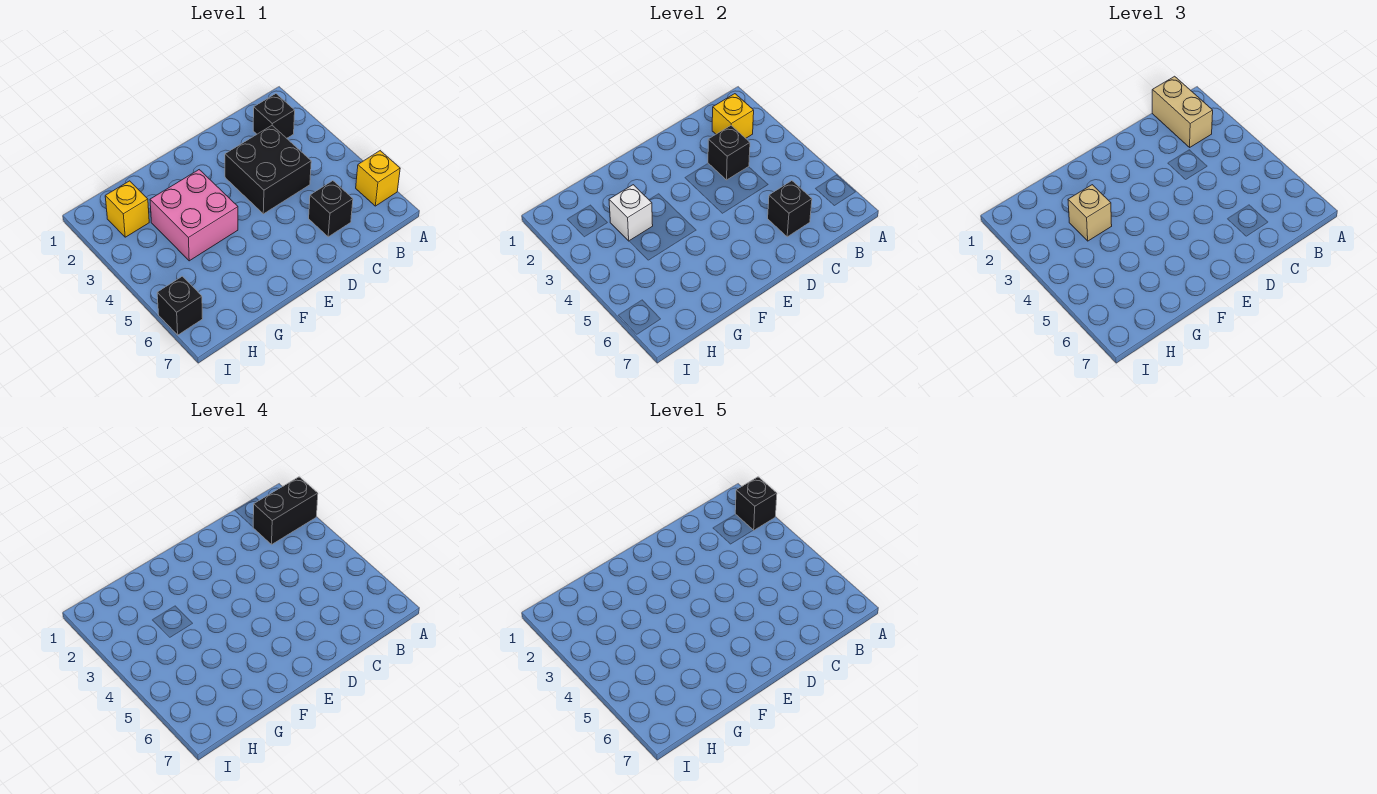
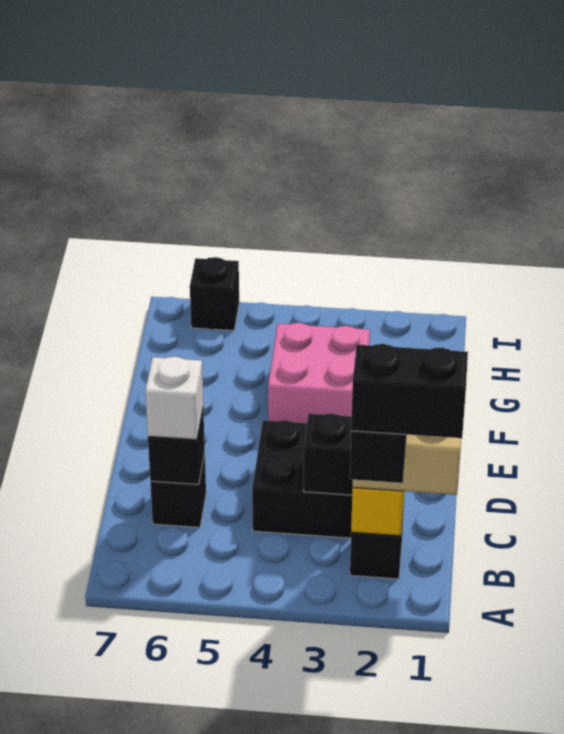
black brick A2 level 5 -> black brick A1:A2 level 5
yellow brick A6 level 1 -> none
white brick G3 level 2 -> white brick C6 level 3
tan brick G3 level 3 -> none
yellow brick H2 level 1 -> none

